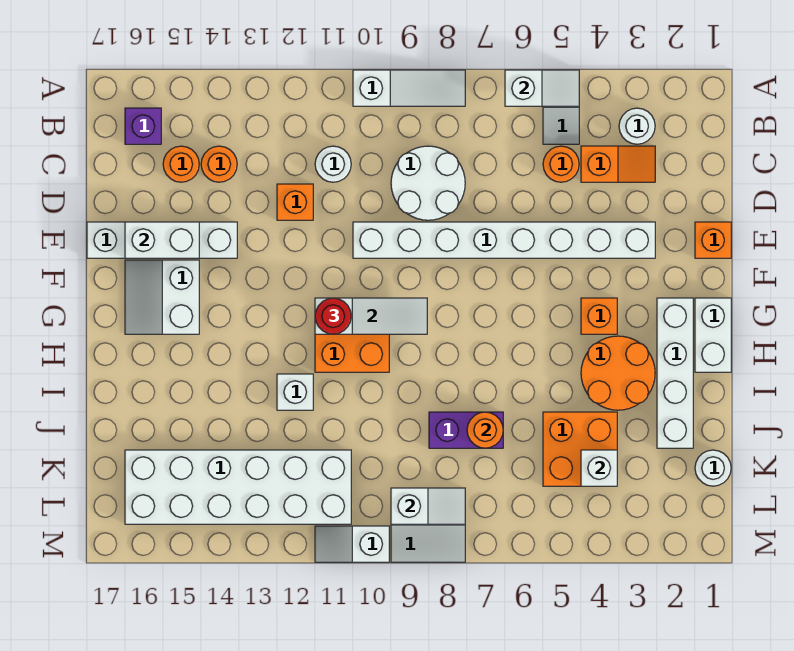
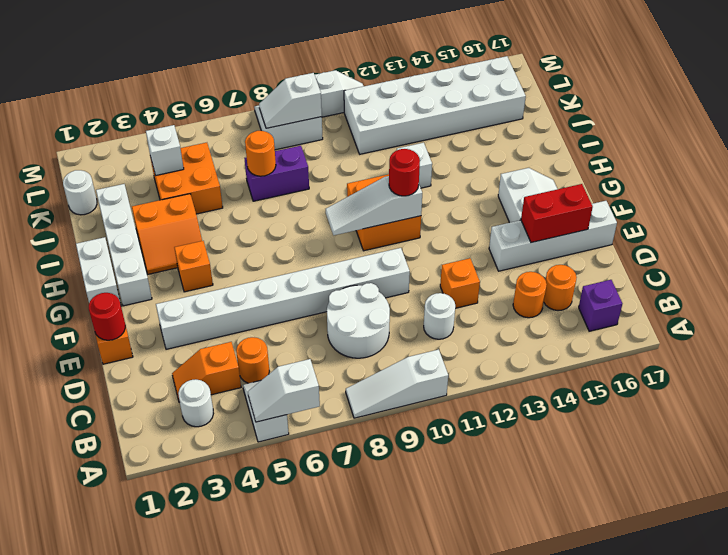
none -> red round brick E1 level 2
white brick E15:E16 level 2 -> red brick E15:E16 level 2
orange round brick H3:I4 level 1 -> orange slope H3:I4 level 1 top I

